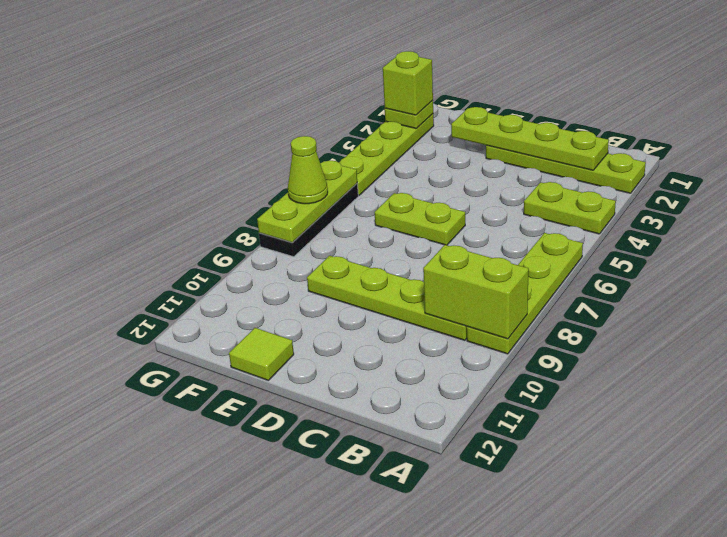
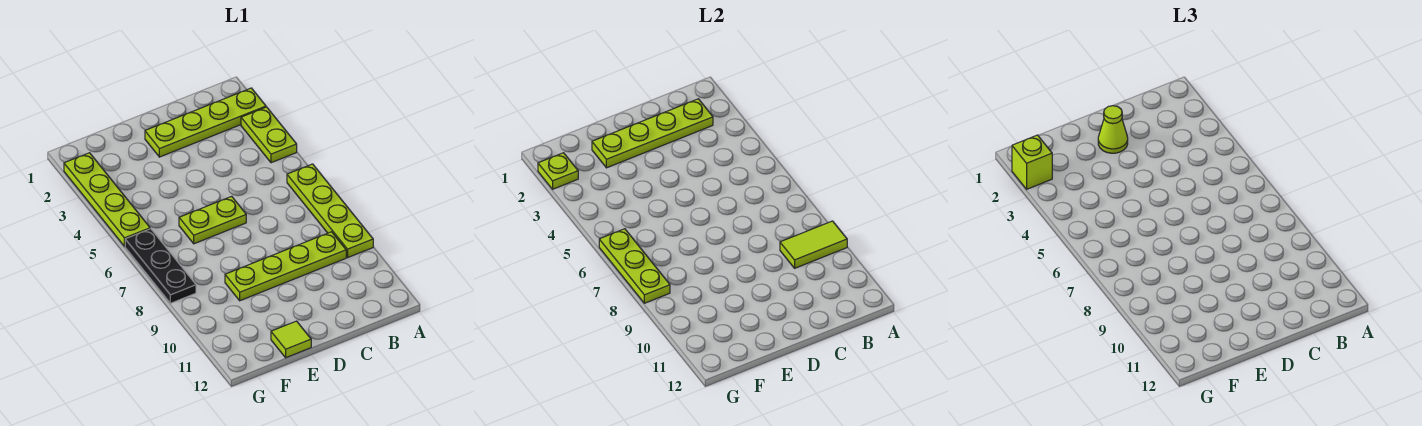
lime plate A4:B4 level 1 -> lime plate A3:A4 level 1
lime brick A9:B9 level 2 -> lime tile A9:B9 level 2
lime cone G7 level 3 -> lime cone D2 level 3

